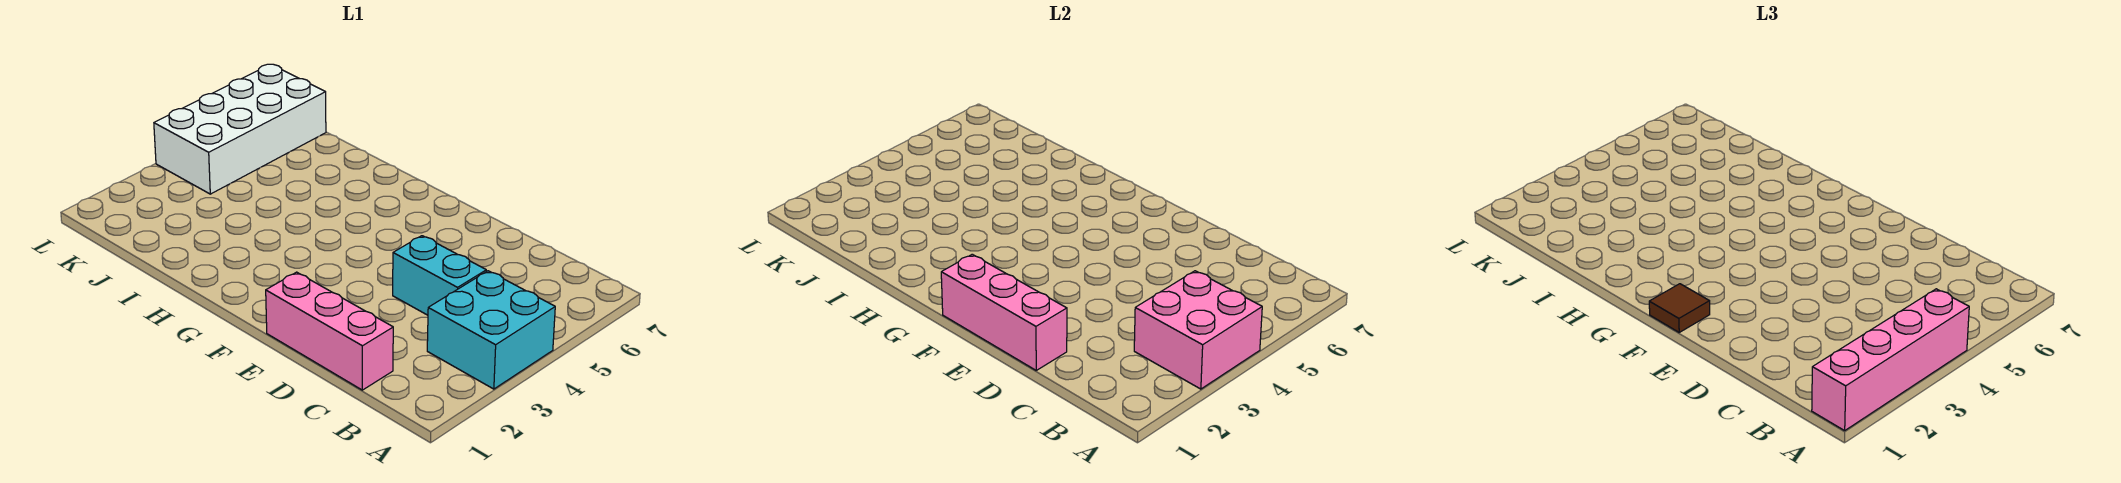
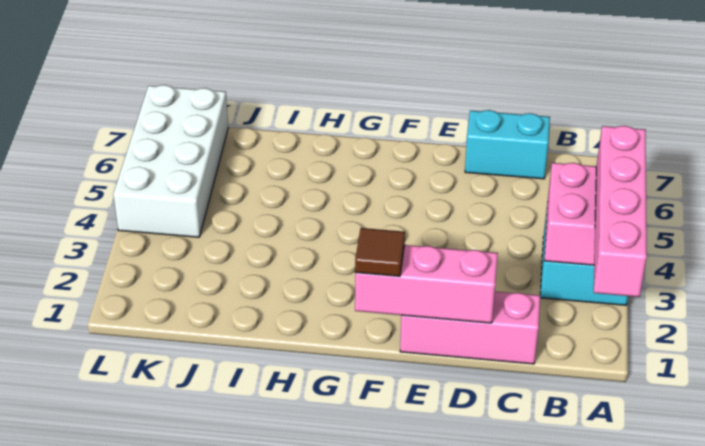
cyan brick C4:D4 level 1 -> cyan brick C7:D7 level 1

